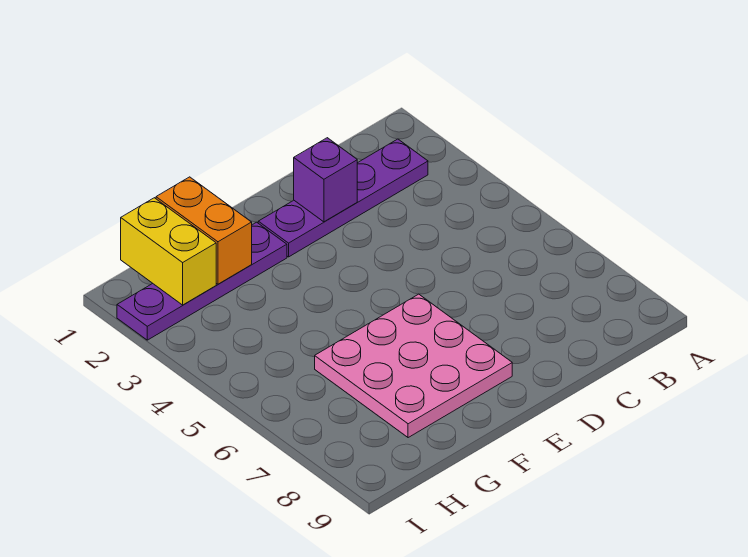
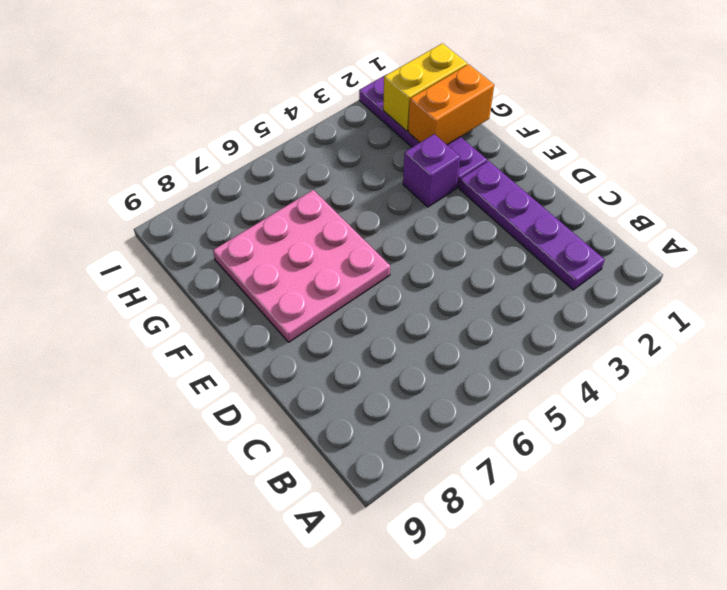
purple brick D2 level 2 -> purple brick F3 level 1

